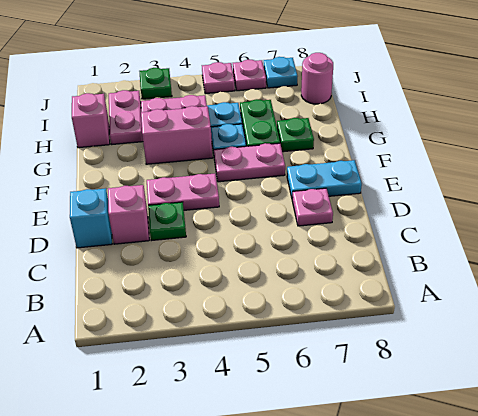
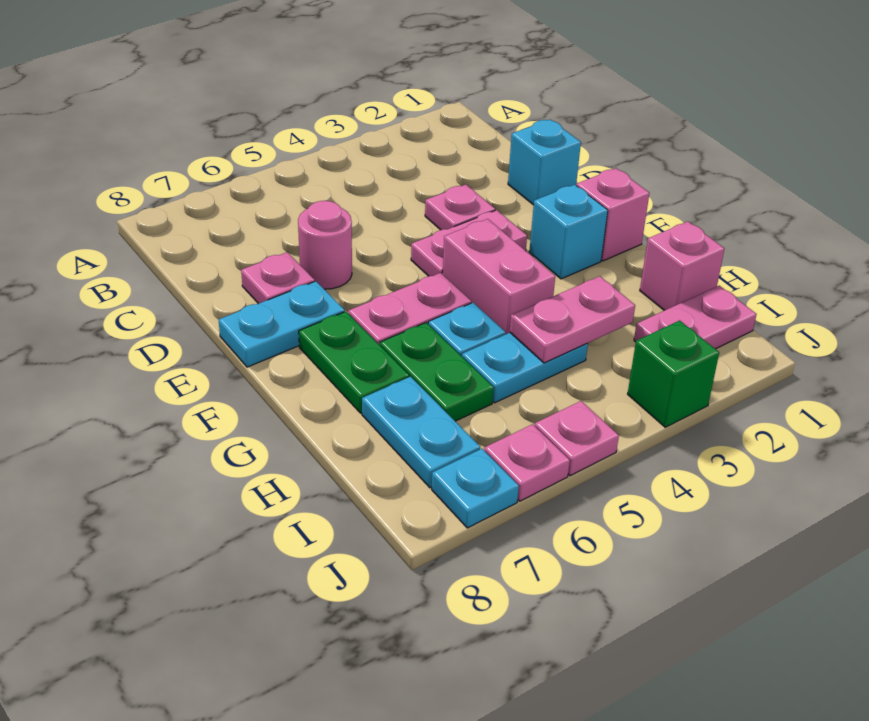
pink brick D2 level 1 -> pink brick F1 level 1
green plate D3 level 1 -> pink plate D3 level 1
none -> cyan brick F2 level 1
pink brick G3:G4 level 1 -> pink brick F4:G4 level 1
green plate G7 level 1 -> green plate F7:G7 level 1
pink plate H2:I2 level 1 -> pink plate I1:I2 level 1
none -> cyan plate H7:I7 level 1
pink round brick I8 level 1 -> pink round brick D6 level 1
green plate J3 level 1 -> green brick J3 level 1

